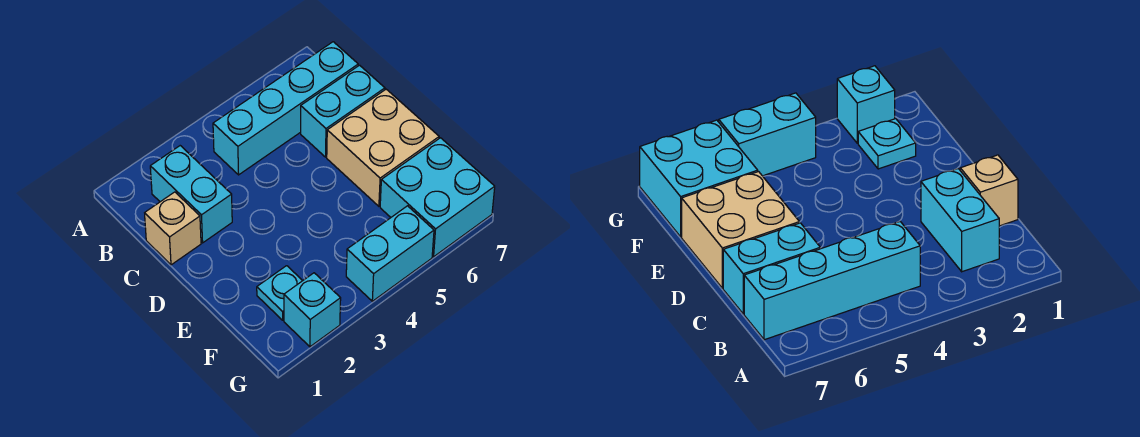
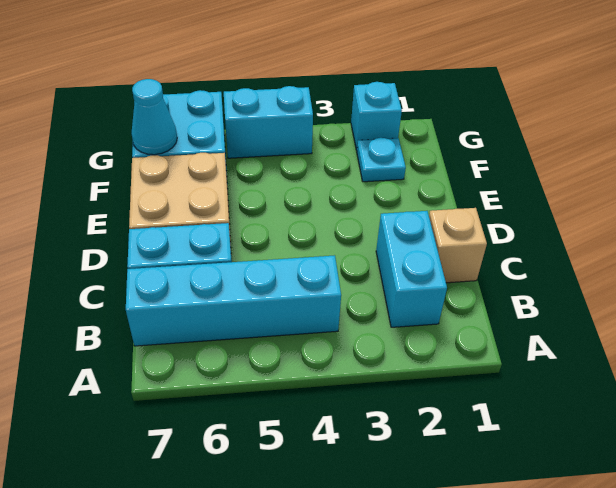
none -> cyan cone F7 level 2

